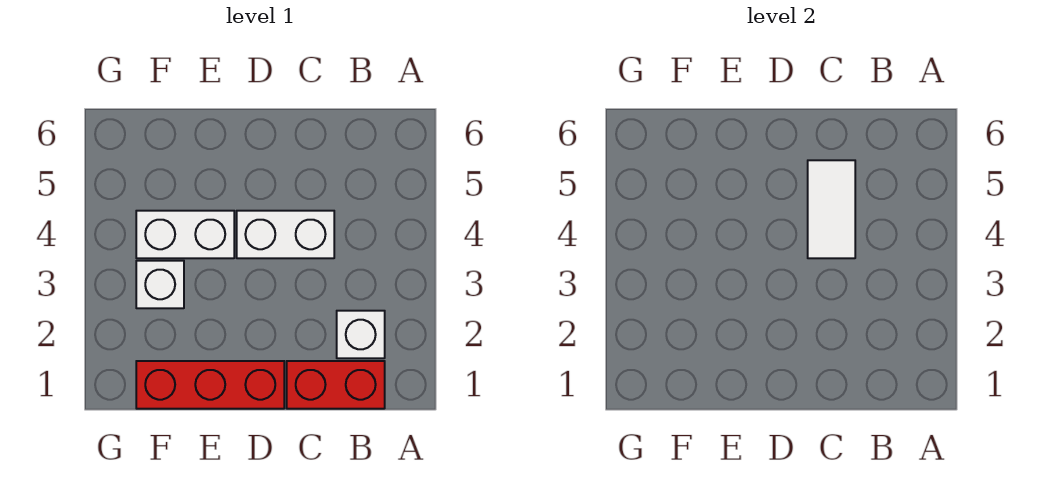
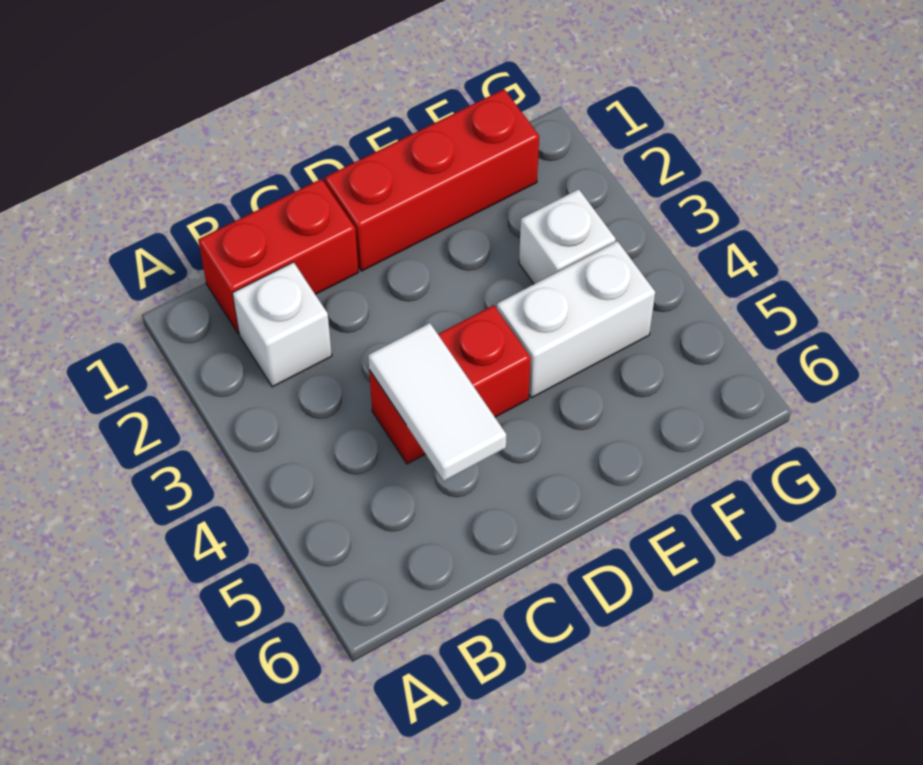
white brick C4:D4 level 1 -> red brick C4:D4 level 1

